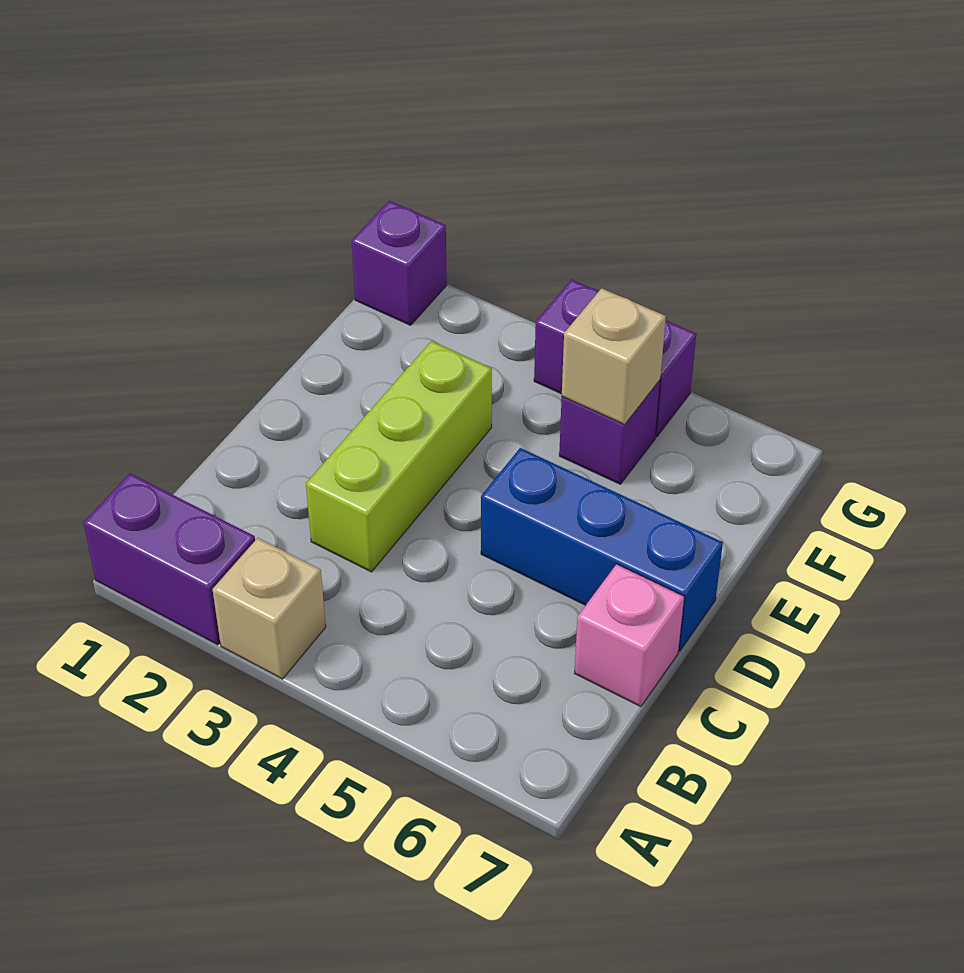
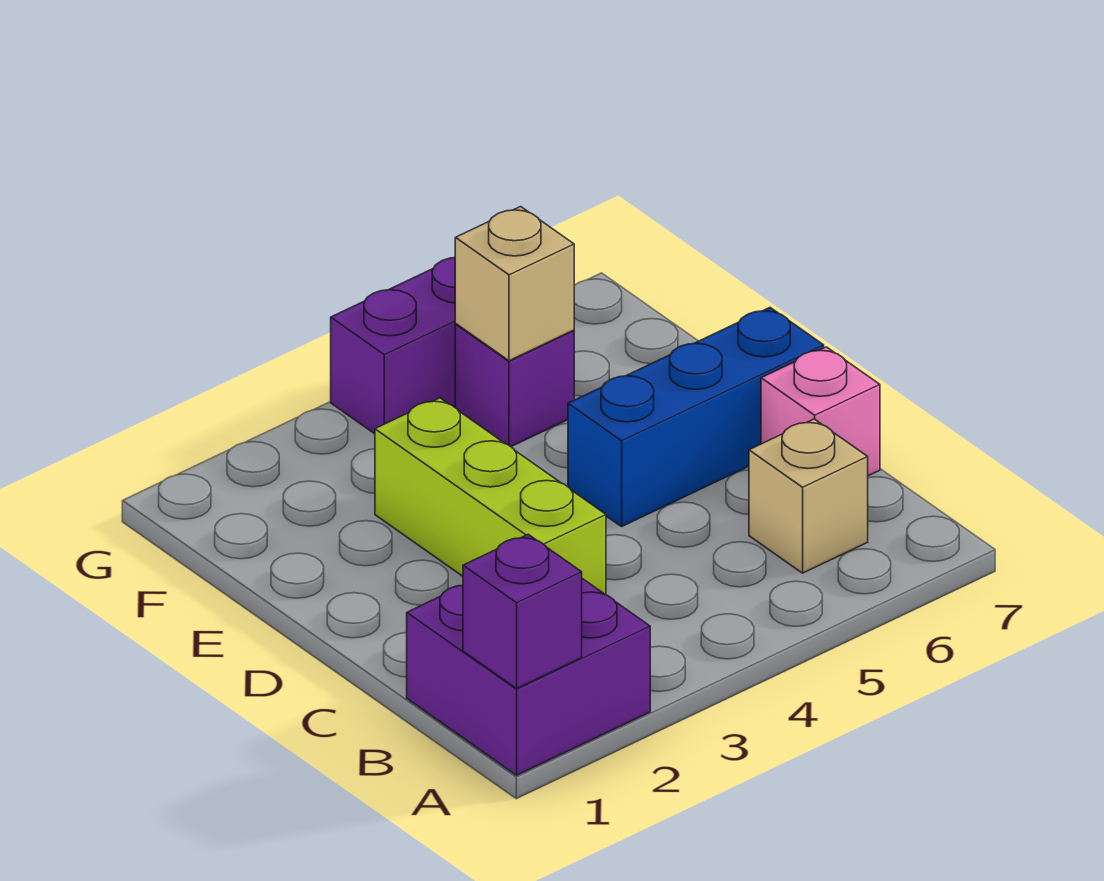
purple brick A1:A2 level 1 -> purple brick A1:B2 level 1
tan brick A3 level 1 -> tan brick B6 level 1
purple brick G1 level 1 -> purple brick A1 level 2

